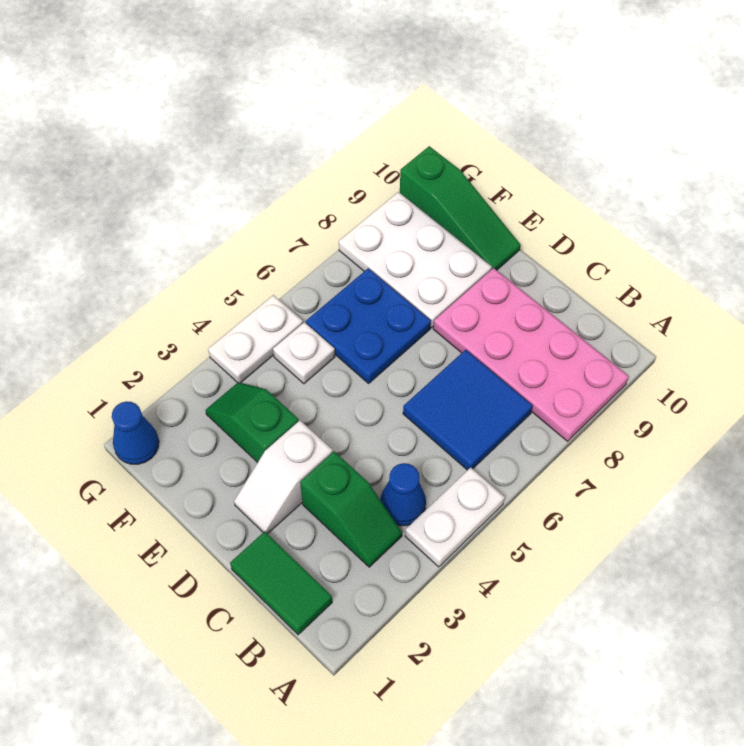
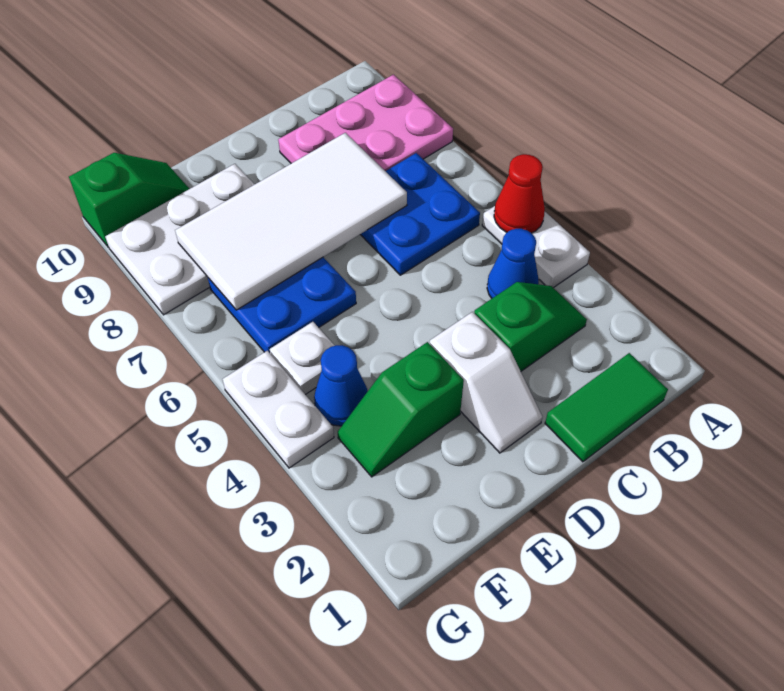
none -> red cone A5 level 2
pink plate A8:D9 level 1 -> pink plate A8:C9 level 1
blue tile B6:C7 level 1 -> blue plate B6:C7 level 1
none -> white tile C7:F8 level 2
green slope E10:G10 level 1 top G -> green slope F10:G10 level 1 top G
blue cone G1 level 1 -> blue cone F4 level 1

